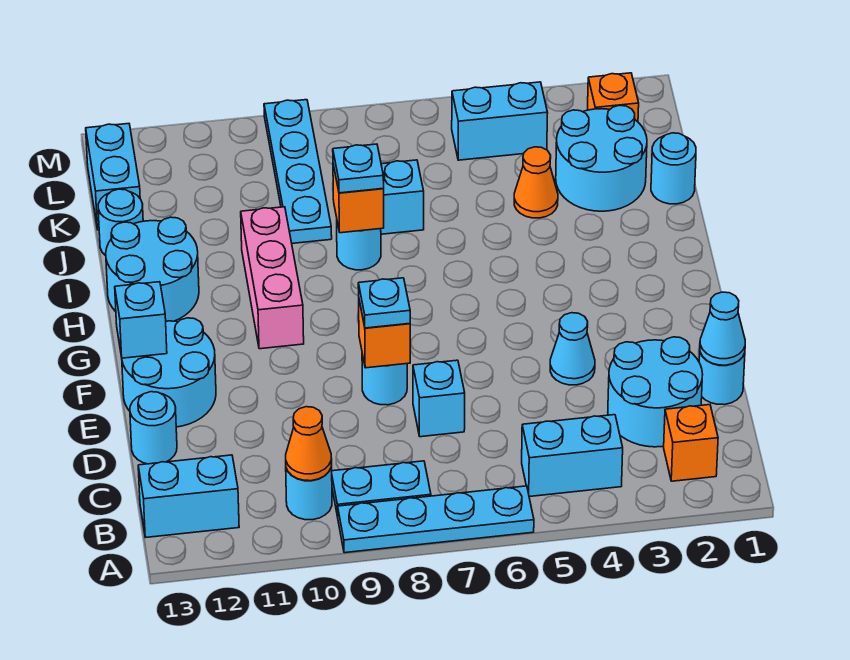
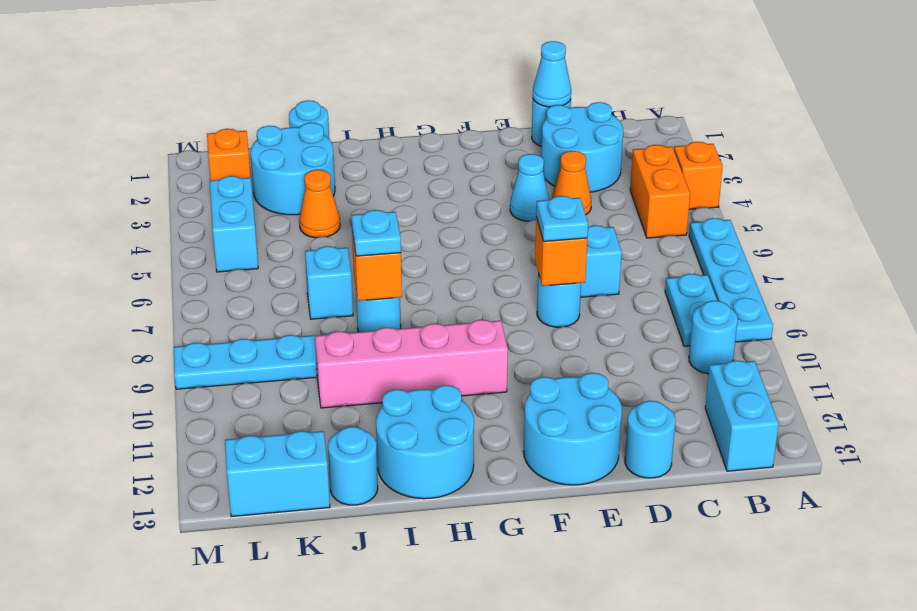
orange brick B2 level 1 -> orange brick A4 level 1
cyan brick B4:B5 level 1 -> orange brick B4:B5 level 1
orange cone B10 level 2 -> orange cone D4 level 1
cyan brick F13 level 2 -> none
pink brick G10:I10 level 1 -> pink brick G10:J10 level 1

